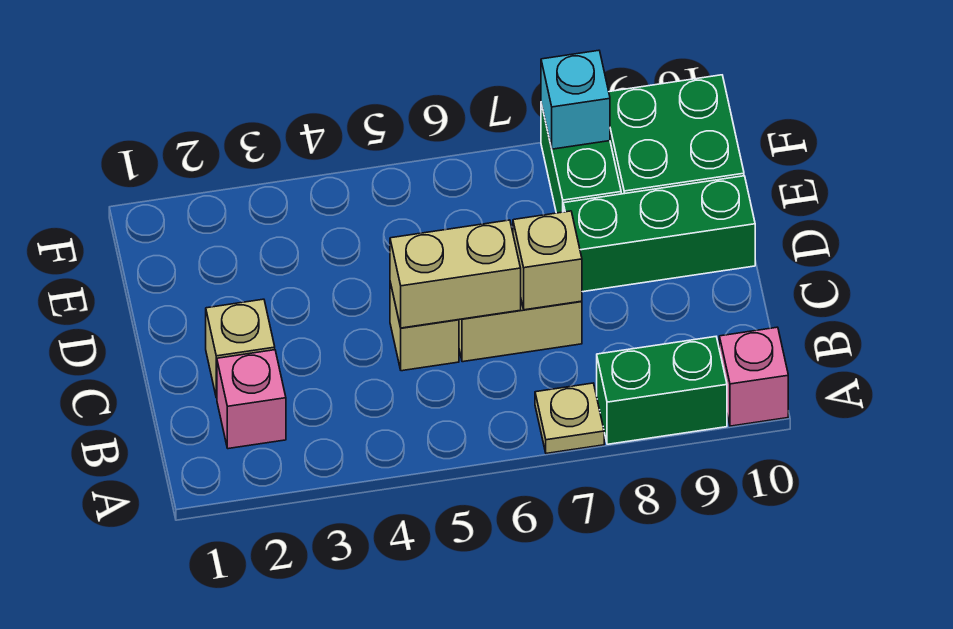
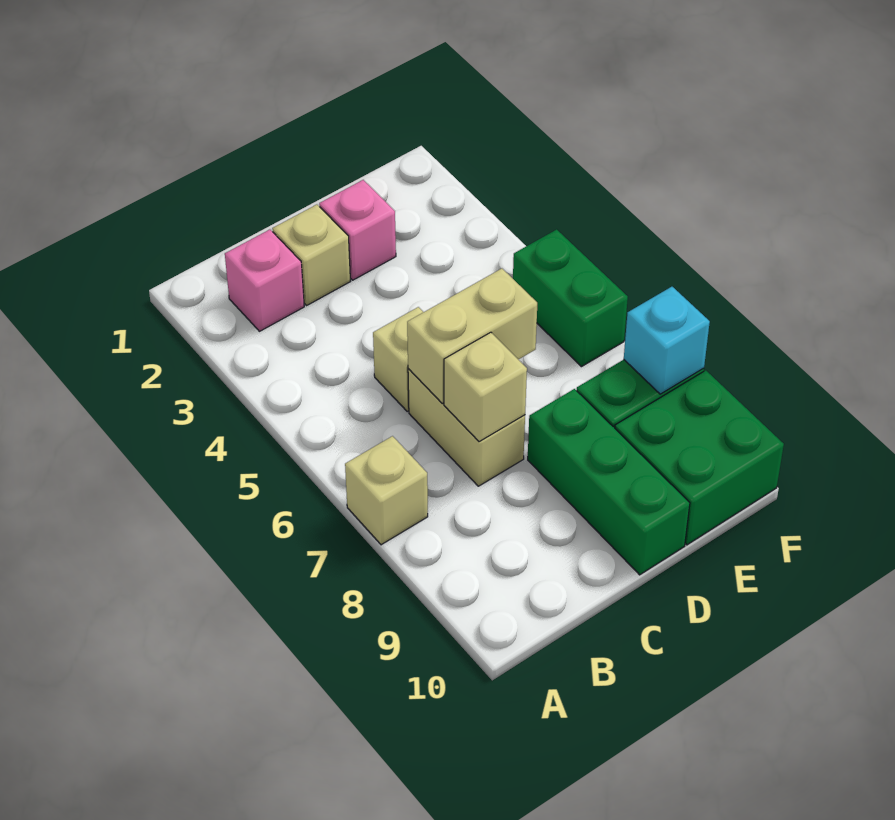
tan plate A7 level 1 -> tan brick A7 level 1
green brick A8:A9 level 1 -> green brick F5:F6 level 1
pink brick A10 level 1 -> pink brick D2 level 1
tan brick C5:C6 level 2 -> tan brick C6:D6 level 2

